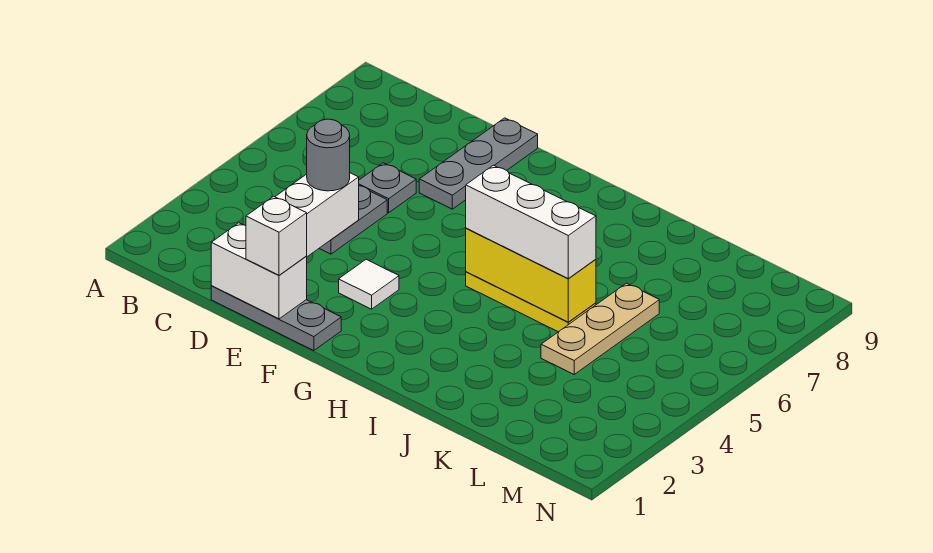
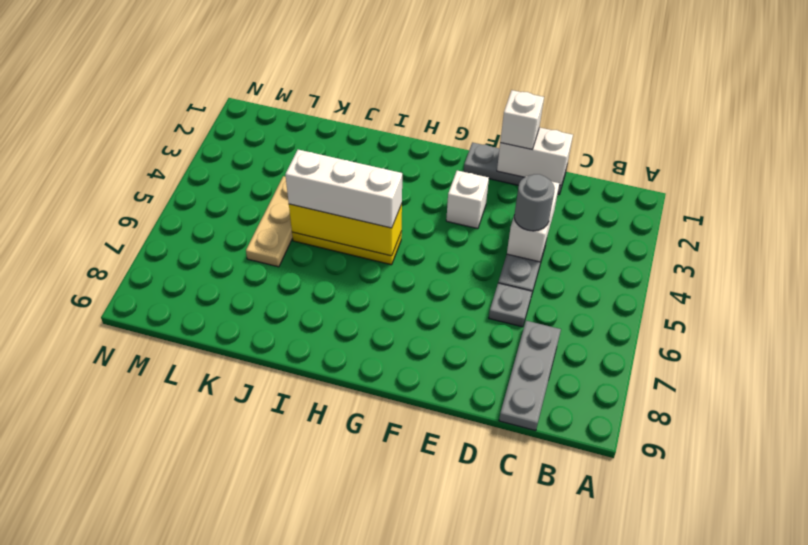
grey plate E7:E9 level 1 -> grey plate C7:C9 level 1
white tile F3 level 1 -> white brick F3 level 1

